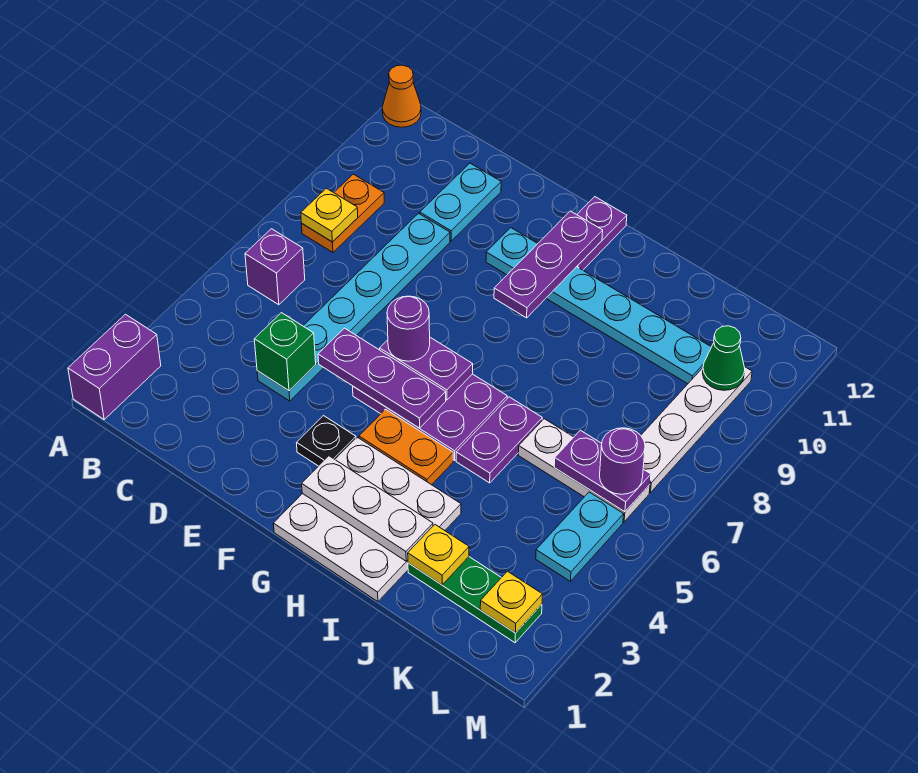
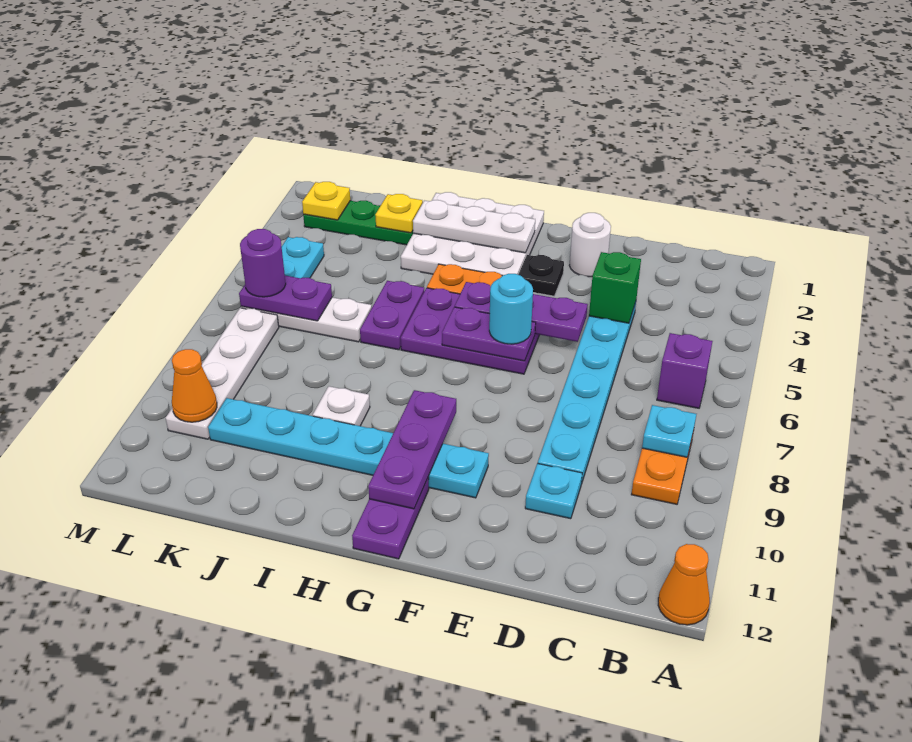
purple brick A1:A2 level 1 -> none
yellow plate B8 level 2 -> cyan plate B8 level 2
cyan plate D10:D11 level 1 -> cyan plate D10 level 1
none -> white round brick E2 level 1
purple round brick F6 level 3 -> cyan round brick F6 level 3
none -> white plate I9 level 1
green cone L10 level 2 -> orange cone L10 level 2

